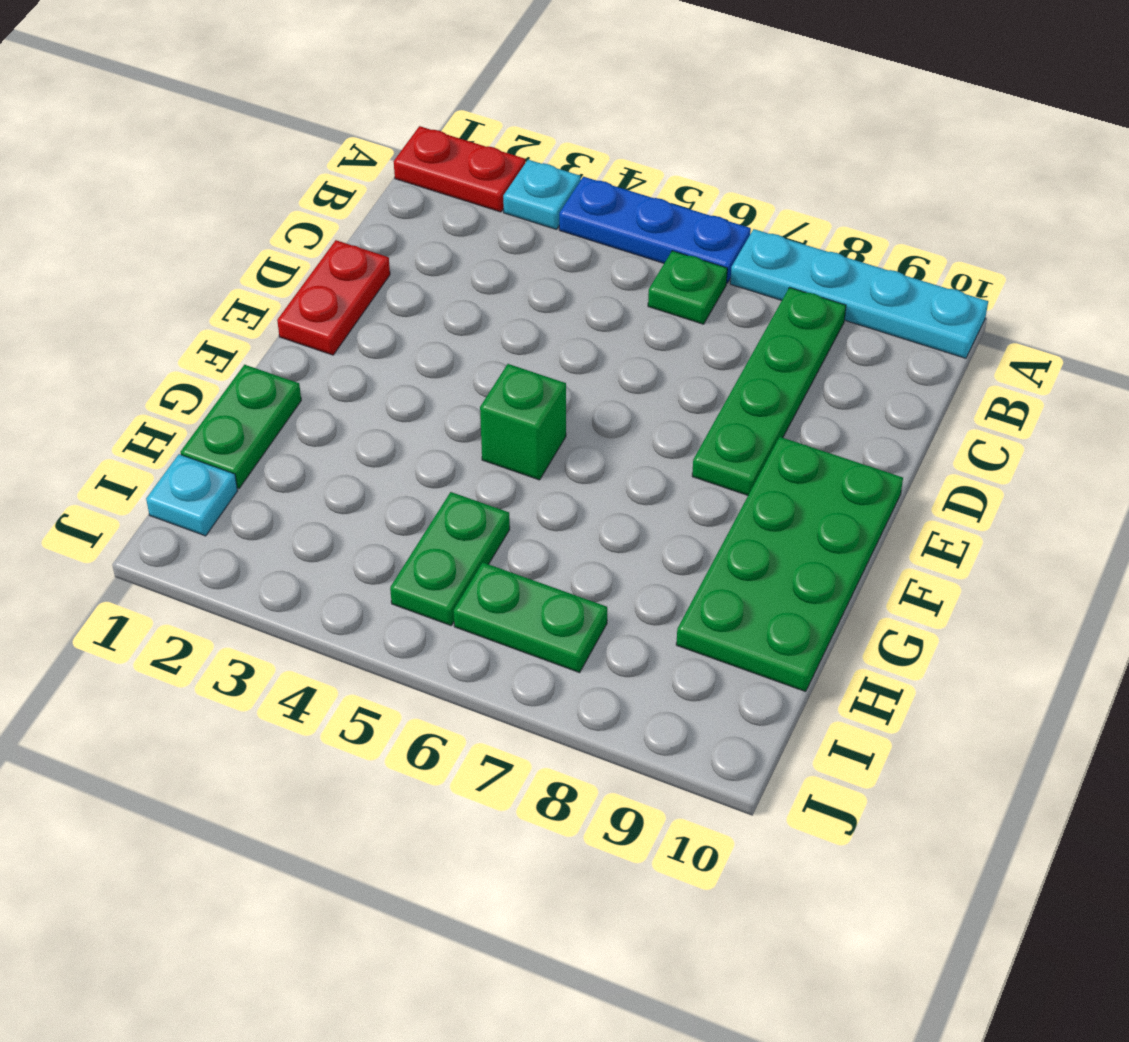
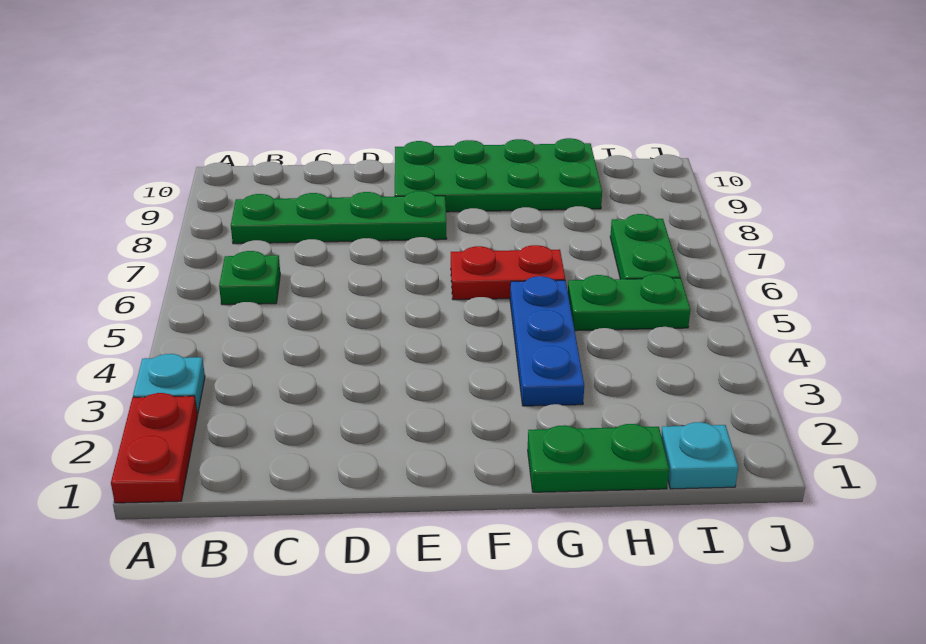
blue plate A4:A6 level 1 -> blue plate G3:G5 level 1
cyan plate A7:A10 level 1 -> none
red plate D1:E1 level 1 -> red plate F6:G6 level 1
green brick F5 level 1 -> none

